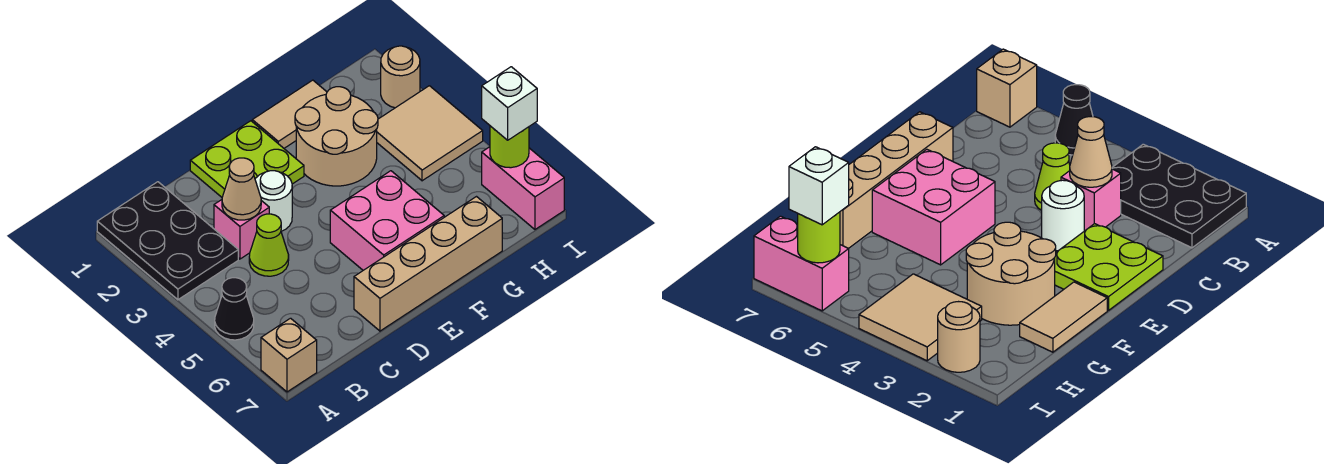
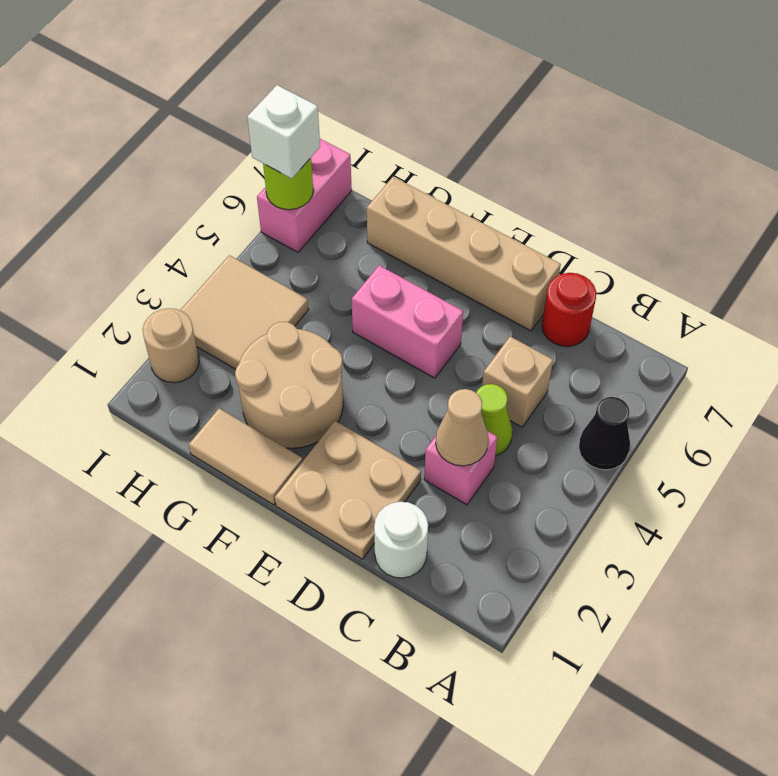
black plate A1:B3 level 1 -> none
tan brick A7 level 1 -> tan brick C5 level 1
none -> red round brick C7 level 1
lime plate D1:E2 level 1 -> tan plate D1:E2 level 1
white round brick D3 level 1 -> white round brick C1 level 1
pink brick E5:F6 level 1 -> pink brick E5:F5 level 1

